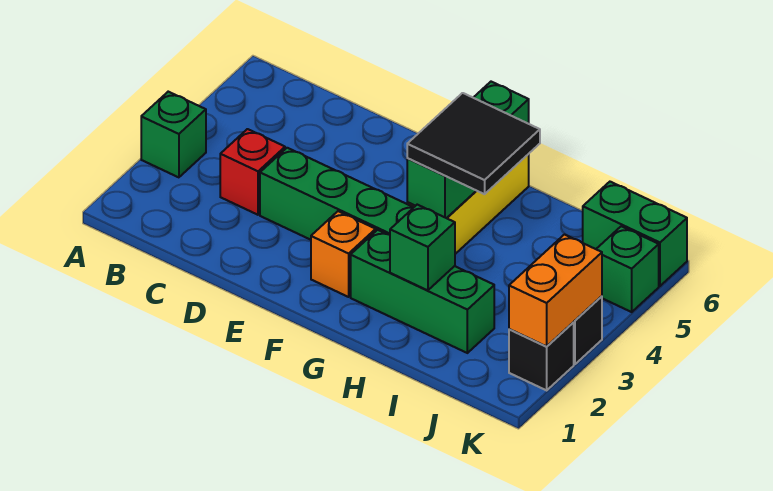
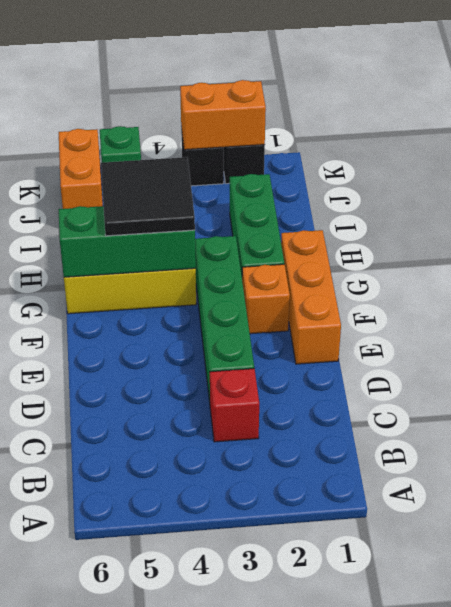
green brick A3 level 1 -> none
none -> orange brick E1:G1 level 1
green brick H2 level 2 -> none
green brick J6:K6 level 1 -> orange brick J6:K6 level 1

